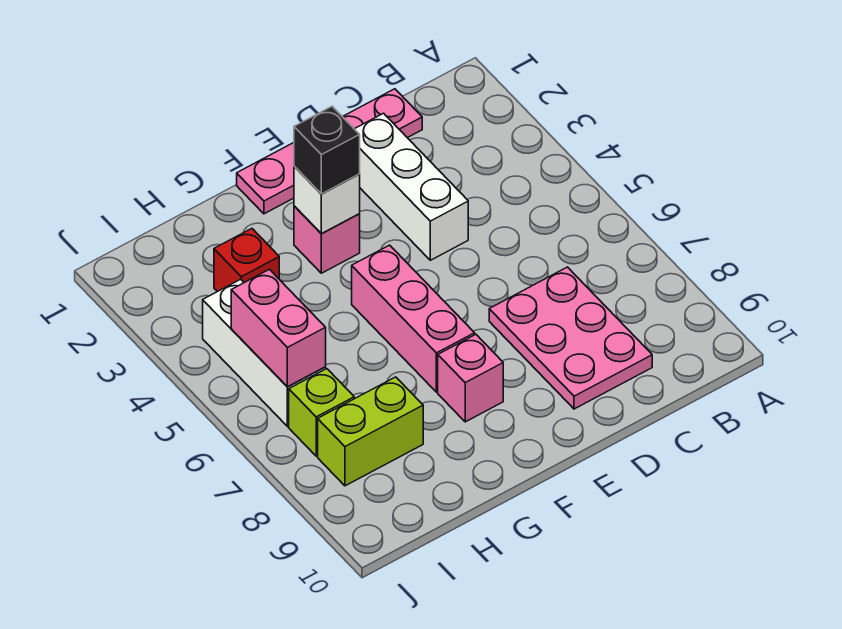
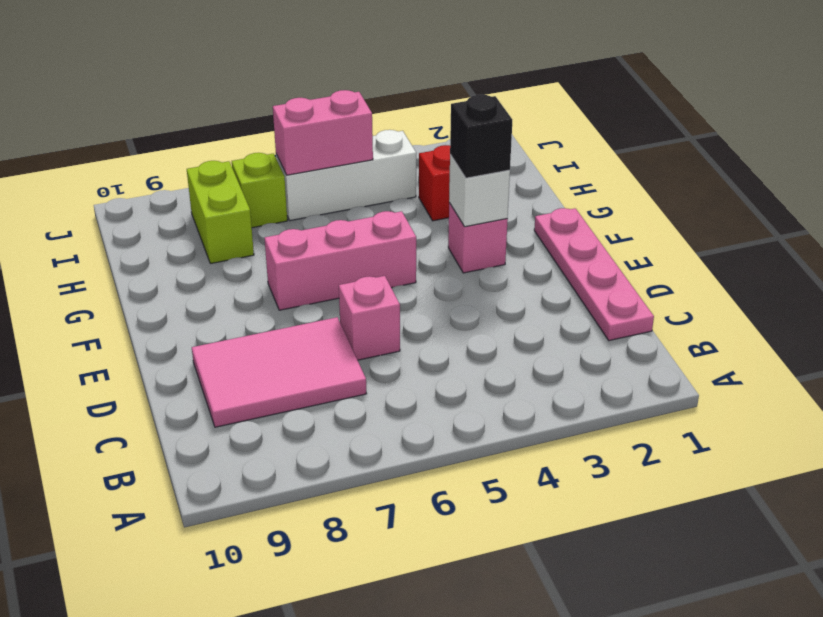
pink plate C7:D9 level 1 -> pink tile C7:D9 level 1
white brick D2:D4 level 1 -> none
pink brick F8 level 1 -> pink brick D6 level 1

